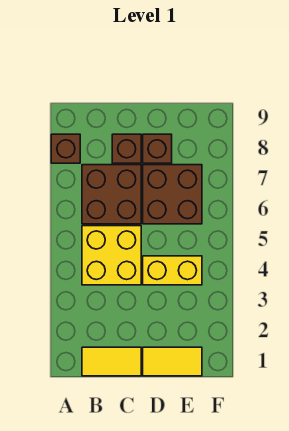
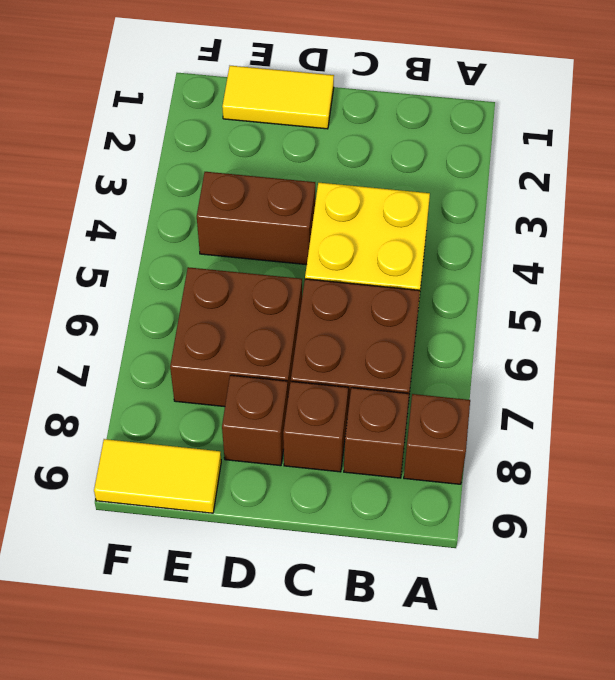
yellow tile B1:C1 level 1 -> yellow tile E9:F9 level 1
none -> brown brick B8 level 1
yellow brick D4:E4 level 1 -> brown brick D4:E4 level 1

